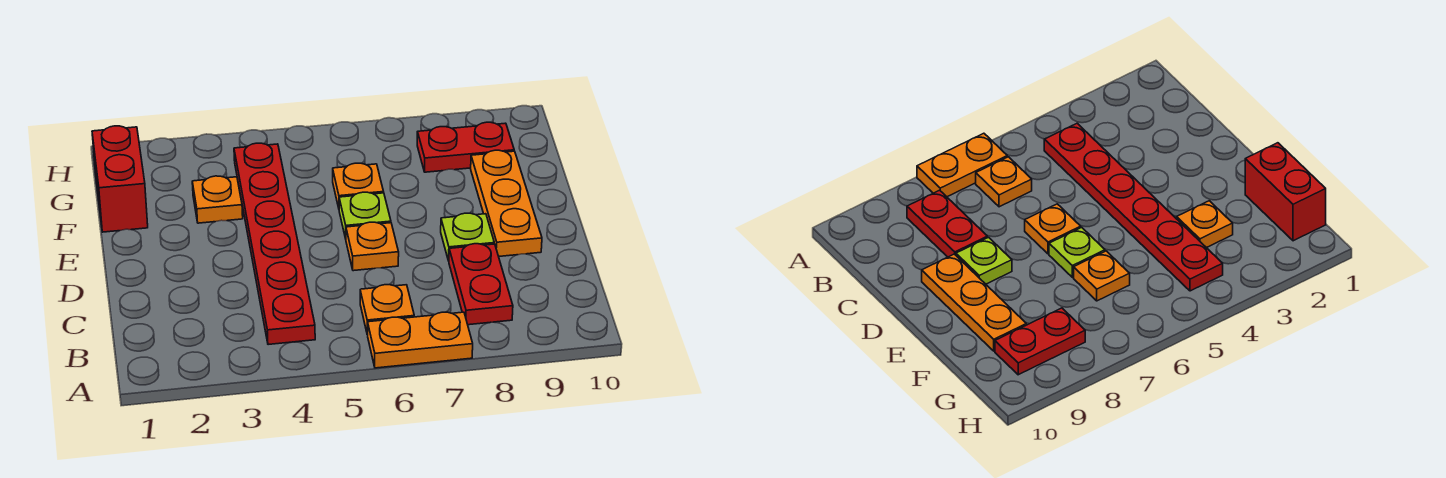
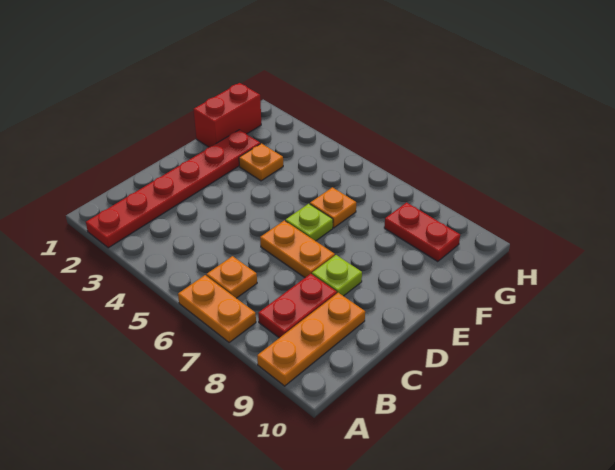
red plate B4:G4 level 1 -> red plate A2:F2 level 1
orange plate D6 level 1 -> orange plate D6:D7 level 1
orange plate D9:F9 level 1 -> orange plate A9:C9 level 1

